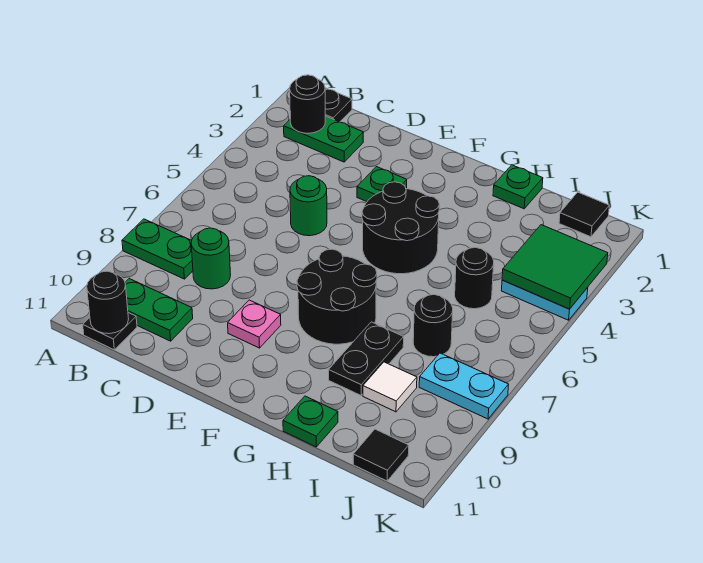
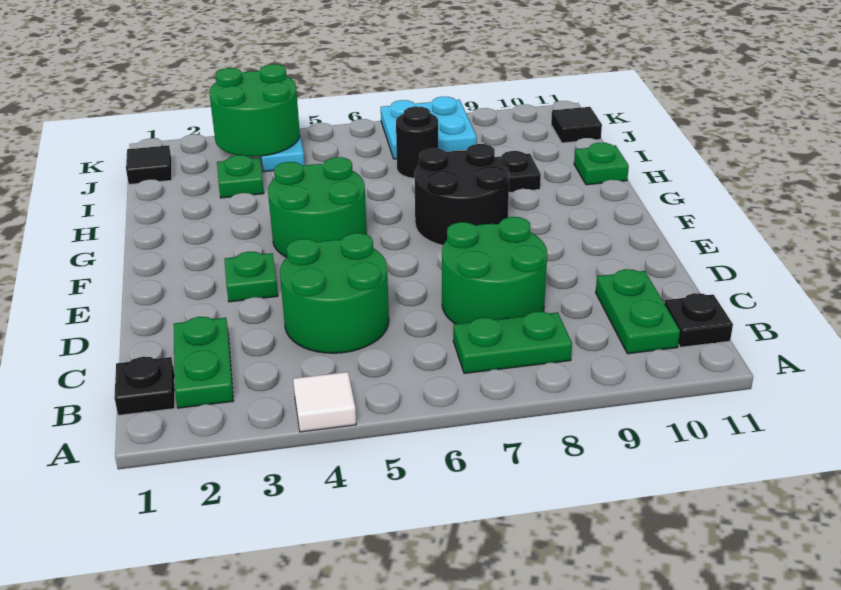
green plate A8:B8 level 1 -> green plate B7:B8 level 1
black round brick B2 level 2 -> none
black round brick B11 level 2 -> none
green round brick C8 level 1 -> green round brick C7:D8 level 1
green round brick D5 level 1 -> green round brick C4:D5 level 1
pink plate E9 level 1 -> none
black round brick F4:G5 level 1 -> green round brick F4:G5 level 1
green plate H1 level 1 -> green plate I3 level 1
black round brick I5 level 1 -> none
white tile I9 level 1 -> white tile A4 level 1
green tile J3:K4 level 2 -> green round brick J3:K4 level 2
cyan plate J8:K8 level 1 -> cyan plate J7:K8 level 1

